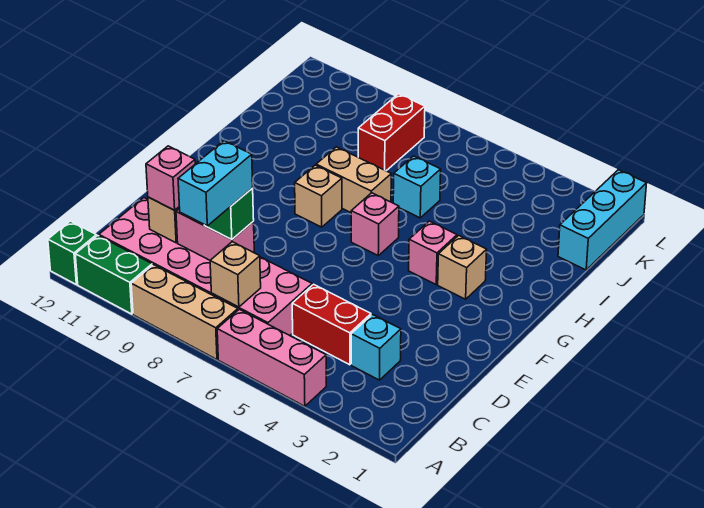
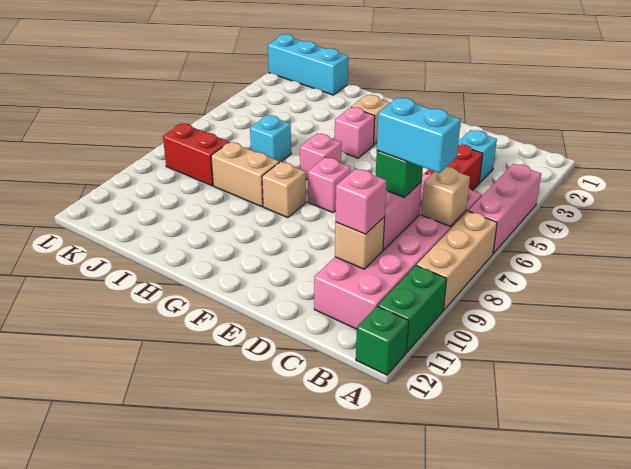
none -> pink brick F7 level 1
tan brick H7:H8 level 1 -> tan brick H8:I8 level 1

